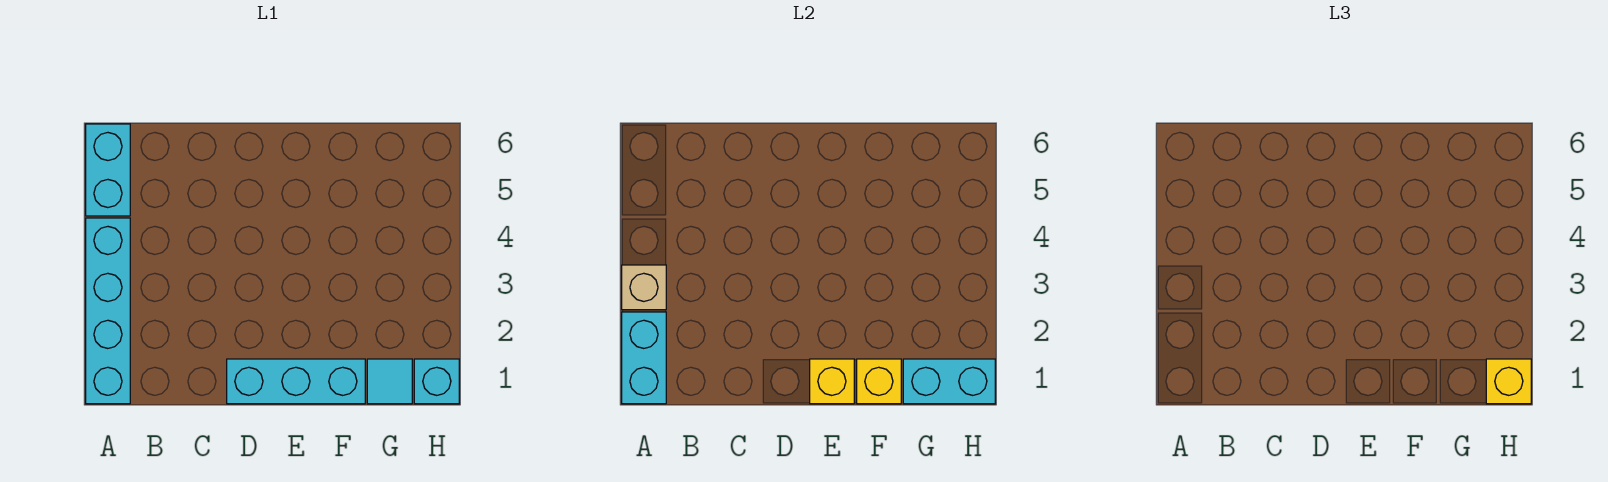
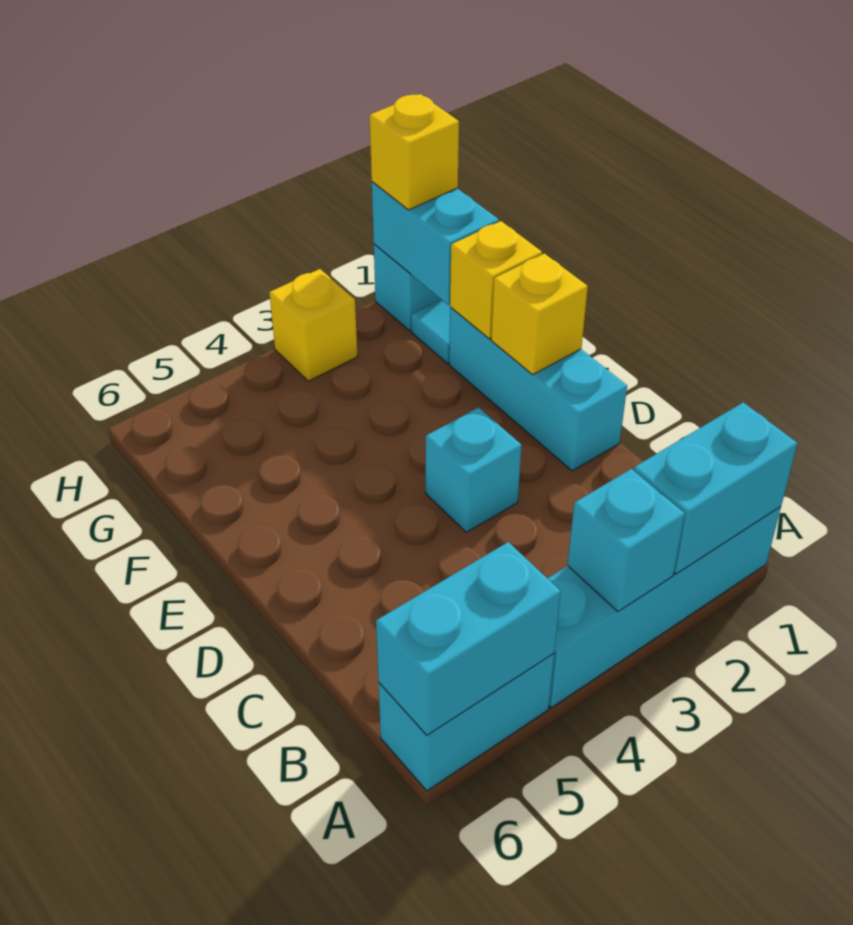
tan brick A3 level 2 -> cyan brick A3 level 2
none -> cyan brick A5:A6 level 2
none -> cyan brick D3 level 1
none -> yellow brick H3 level 1

